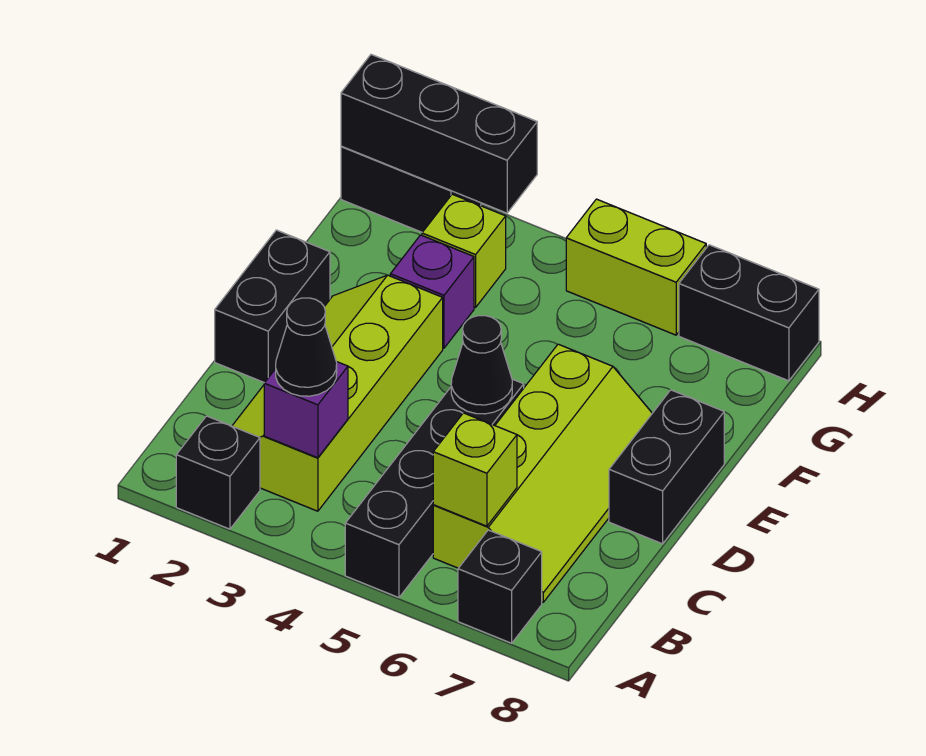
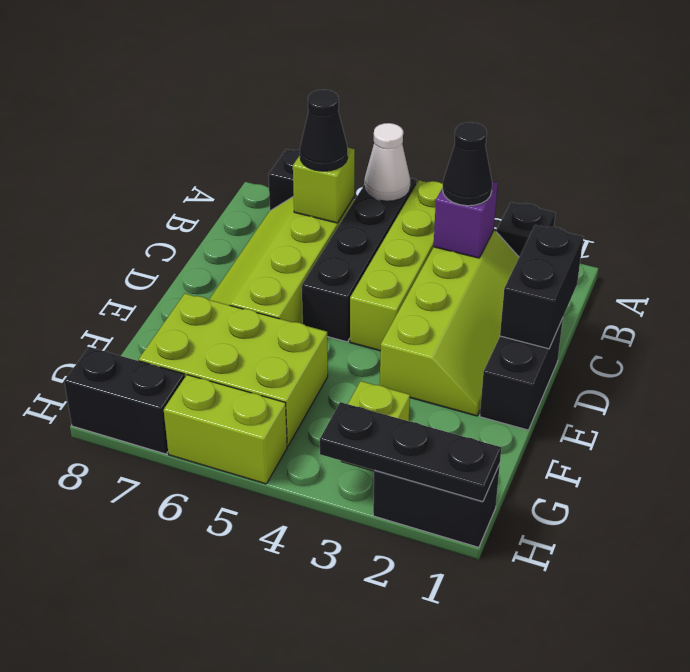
none -> lime brick A4:D4 level 1
none -> white cone A5 level 2
black cone D5 level 2 -> black cone B6 level 3
black brick D8:E8 level 1 -> black brick C1:D1 level 2
purple brick F3 level 1 -> none
none -> lime brick F5:G7 level 1
black brick H1:H3 level 2 -> black plate H1:H3 level 2

